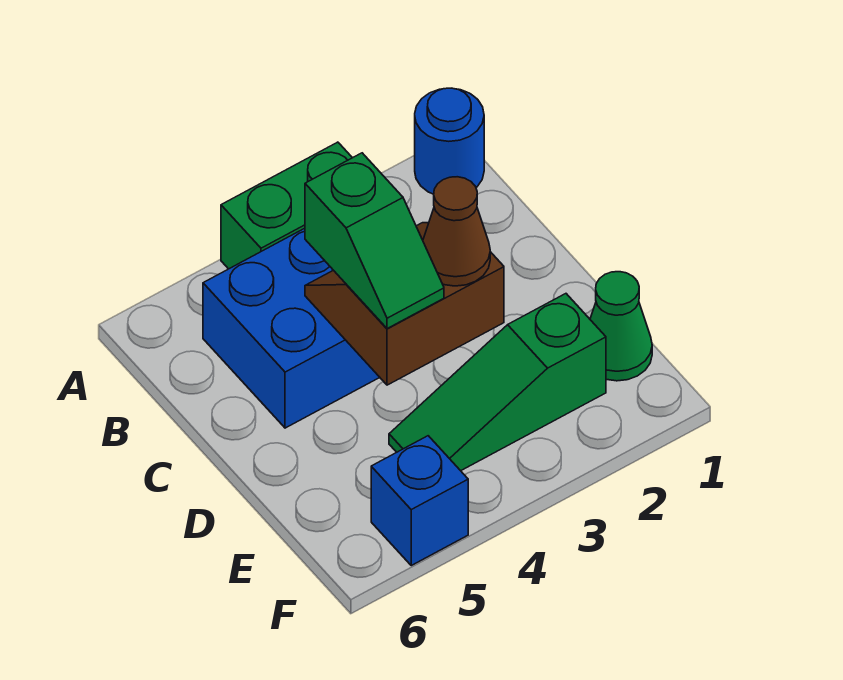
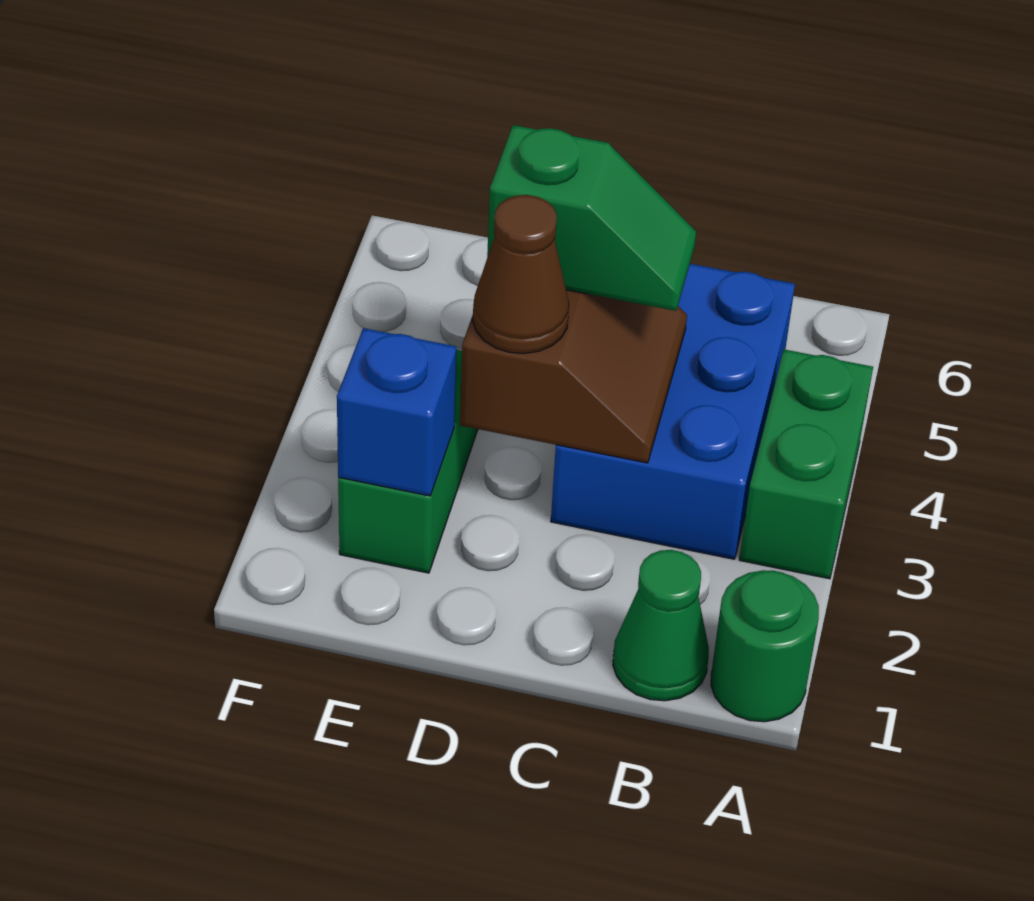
blue round brick A1 level 1 -> green round brick A1 level 1
green slope C4:D4 level 3 top C -> green slope C4:D4 level 3 top D
green cone E1 level 1 -> green cone B1 level 1
blue brick F5 level 1 -> blue brick E2 level 2

